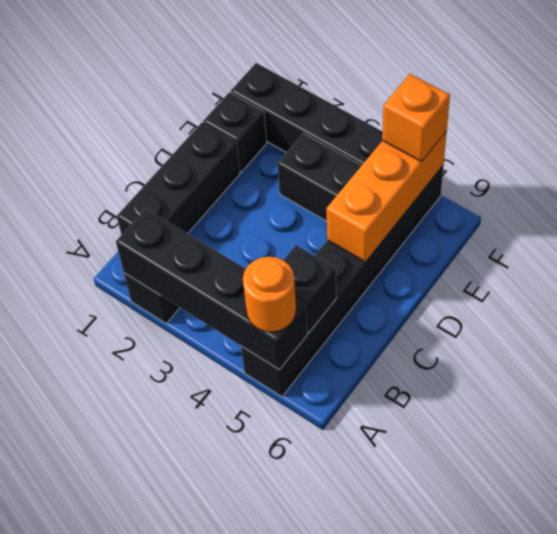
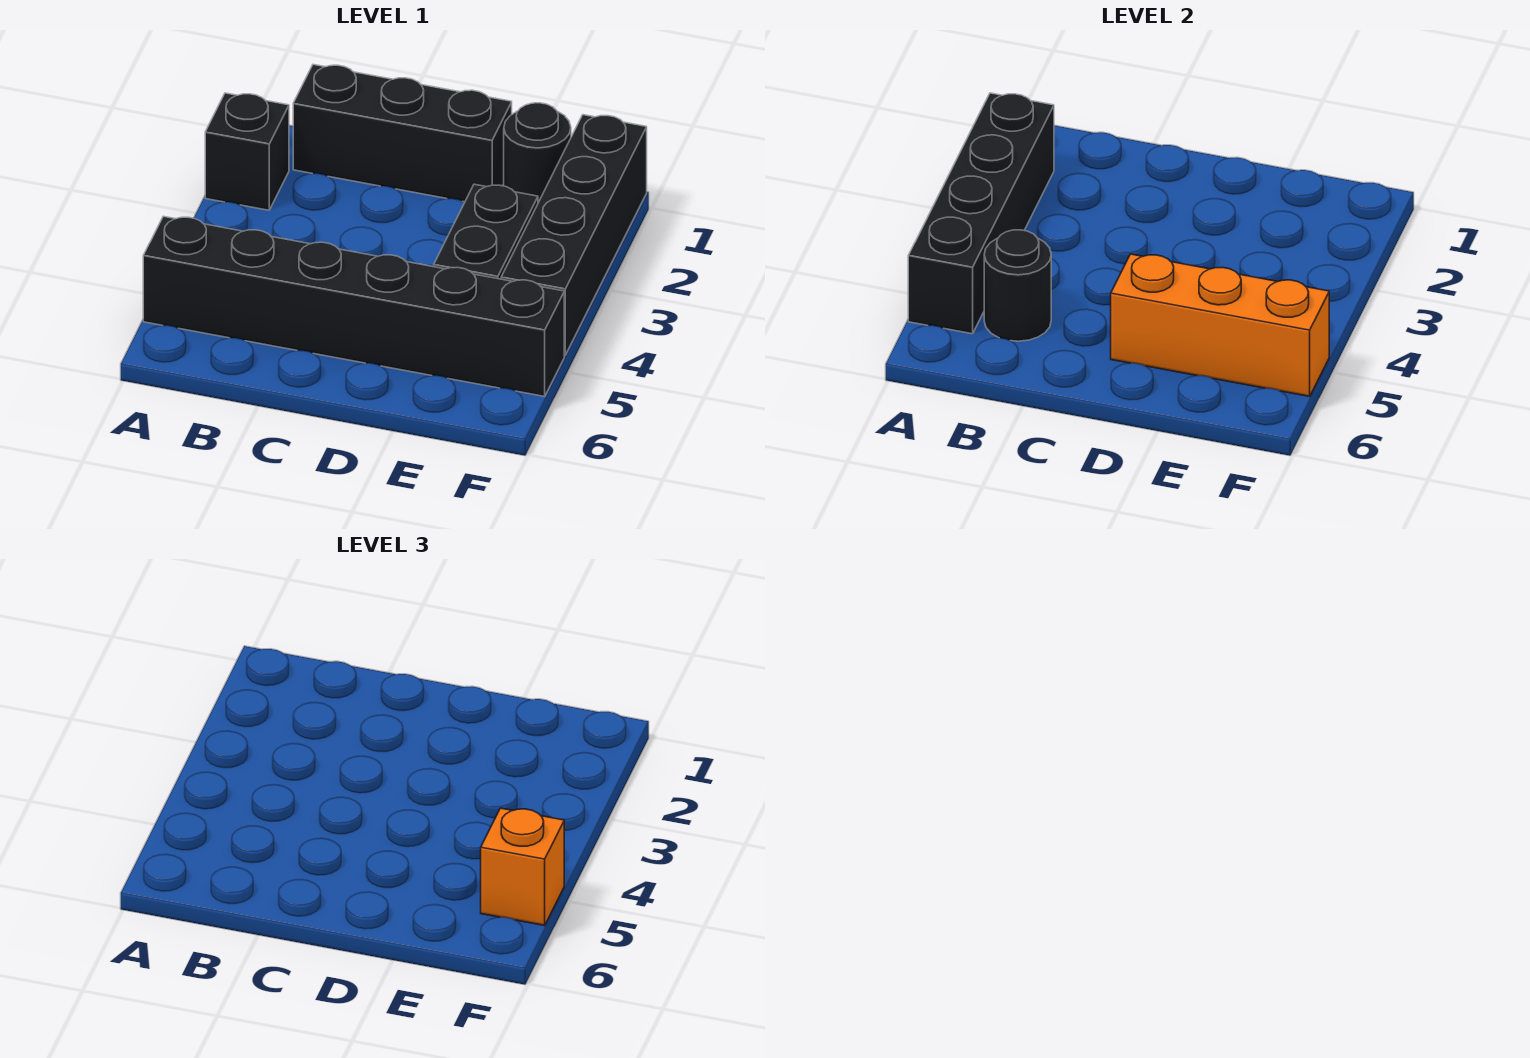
orange round brick A5 level 3 -> none
black brick B5 level 2 -> black round brick B5 level 2
black brick E1 level 1 -> black round brick E1 level 1

